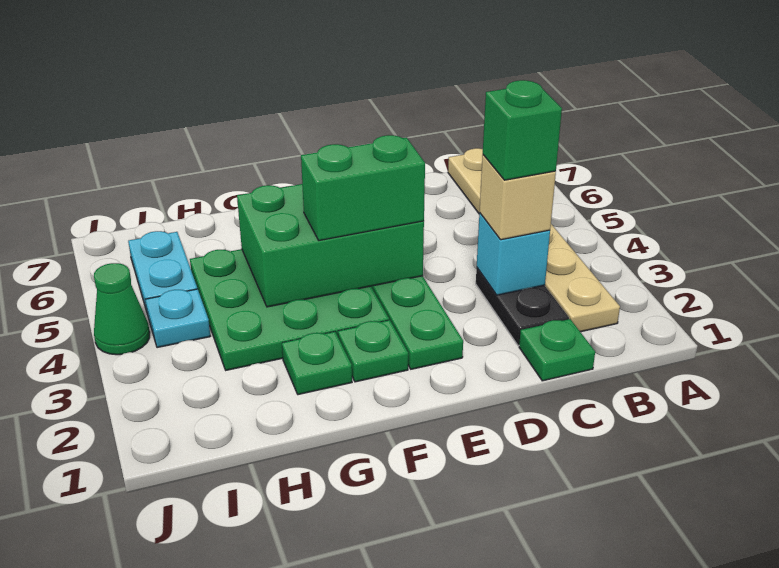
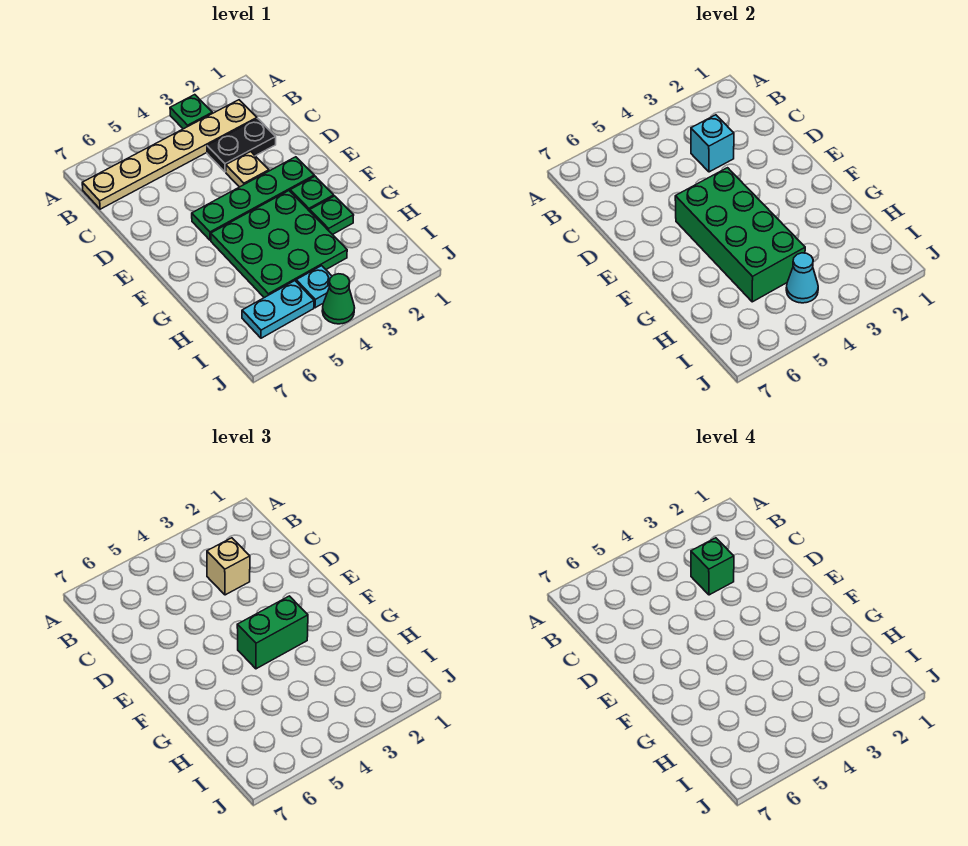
green plate C1 level 1 -> green plate A3 level 1
none -> tan plate D3 level 1
green brick E4:G5 level 2 -> green brick E4:H5 level 2
green brick E4:F4 level 3 -> green brick F3:F4 level 3
none -> cyan cone I4 level 2

